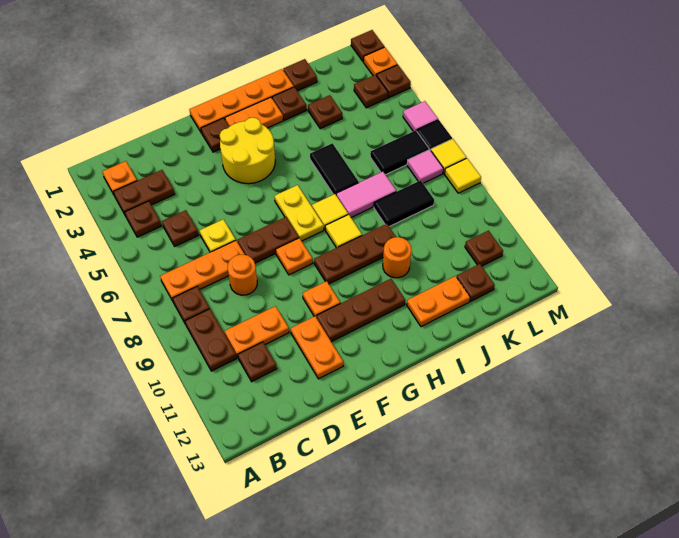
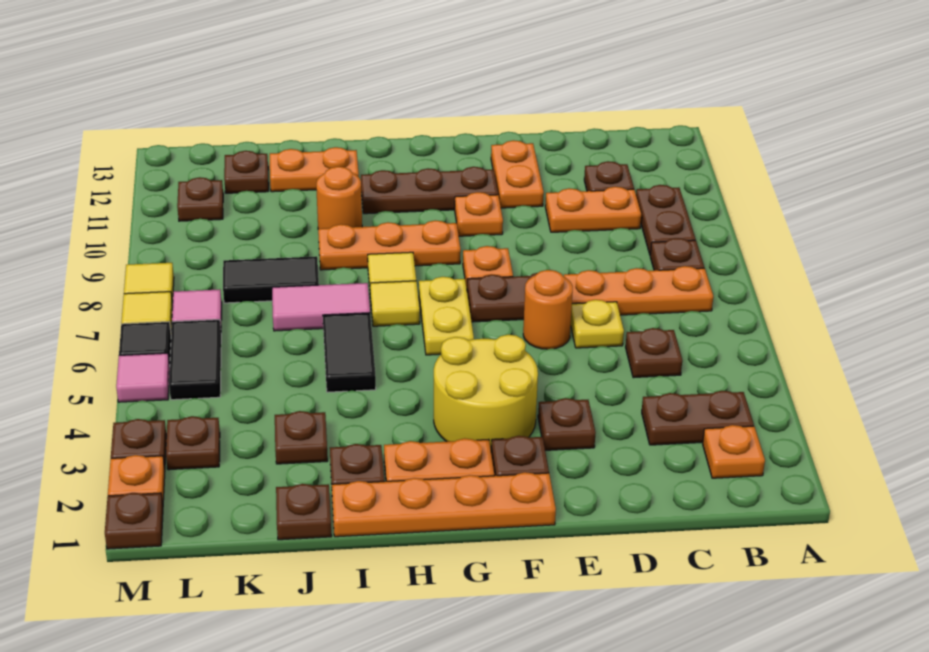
brown plate B4 level 1 -> brown plate E3 level 1
orange round brick D8 level 1 -> orange round brick E6 level 1
brown plate G9:I9 level 1 -> orange plate G9:I9 level 1
black tile K6:L6 level 1 -> black tile L5:L6 level 1

